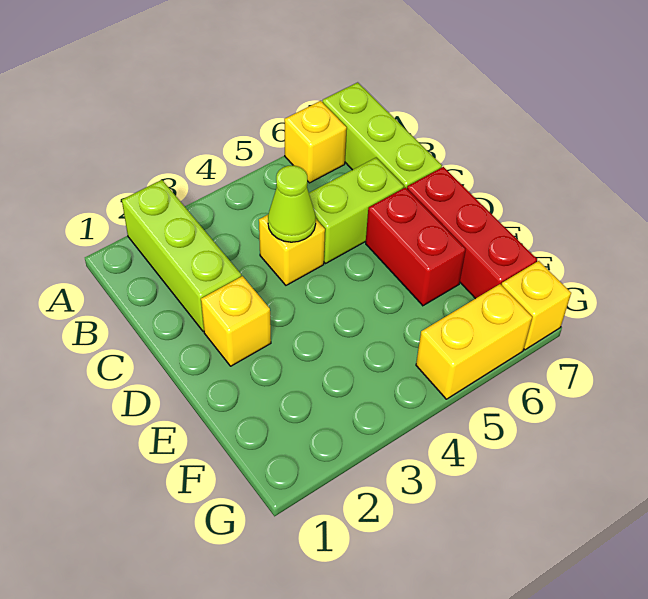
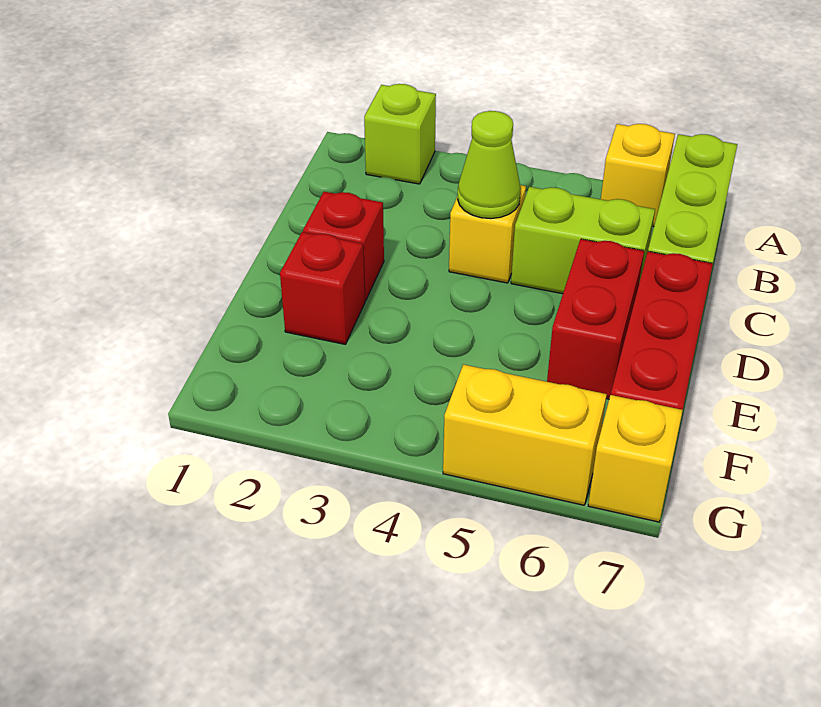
lime brick A2:C2 level 1 -> lime brick A2 level 1
yellow brick D2 level 1 -> red brick D2 level 1
none -> red brick E2 level 1

